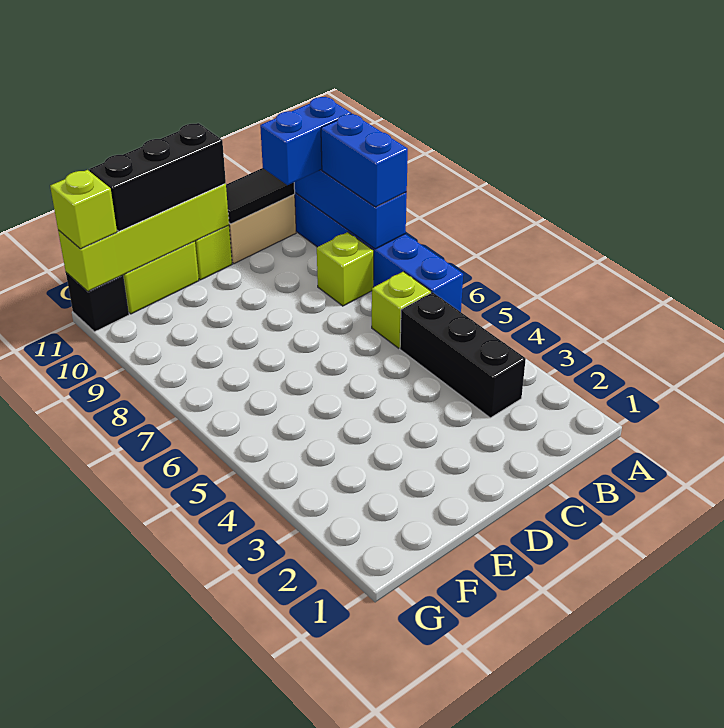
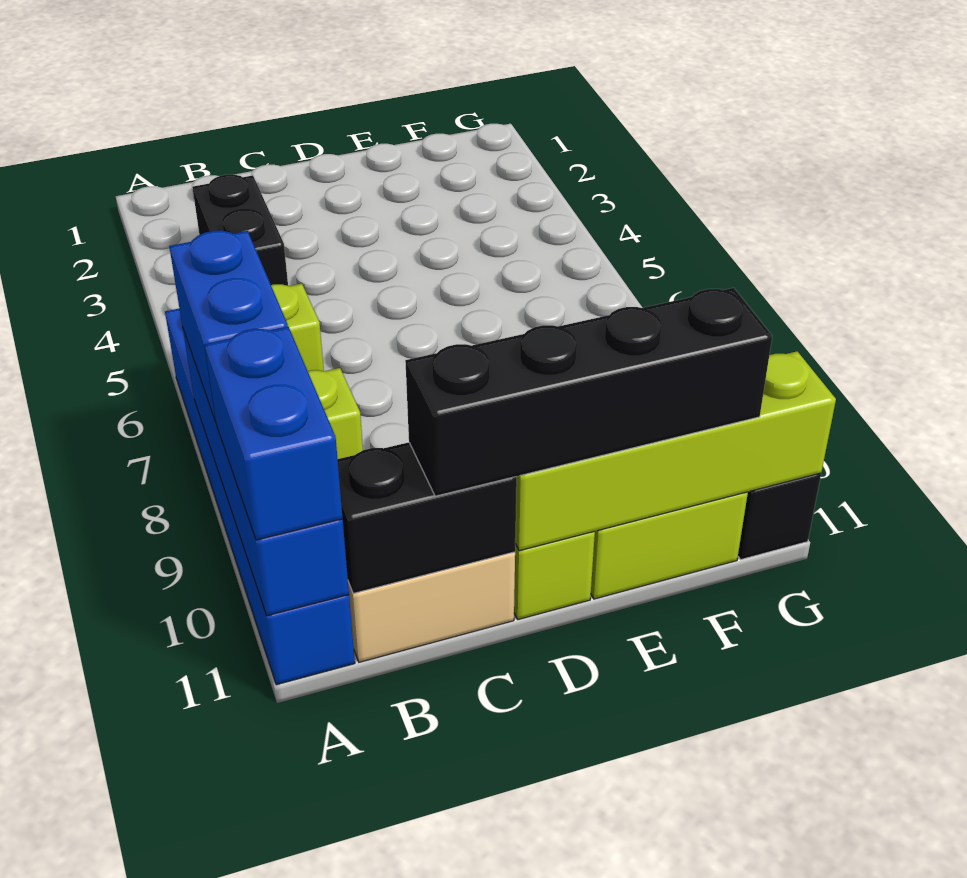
blue brick A10:B10 level 3 -> blue brick A10:A11 level 3
black brick B3:B5 level 1 -> black brick B3:B4 level 1
black tile B11:C11 level 2 -> black brick B11:C11 level 2
black brick D11:F11 level 3 -> black brick C11:F11 level 3
lime brick G11 level 3 -> none

